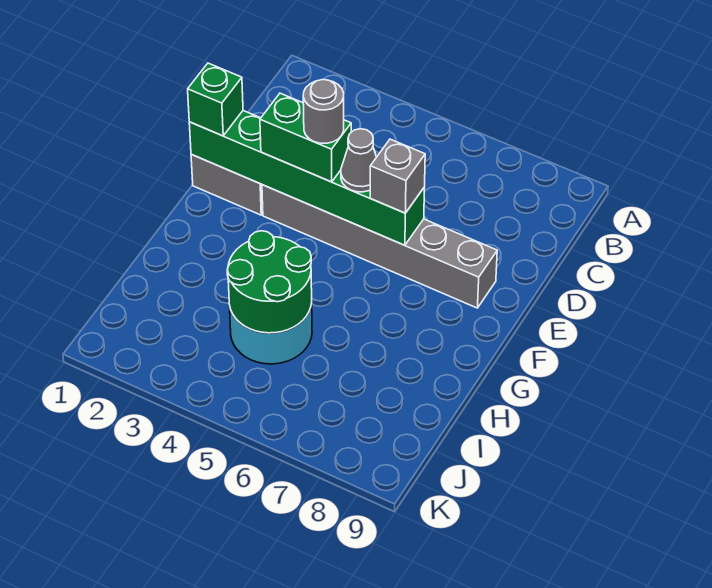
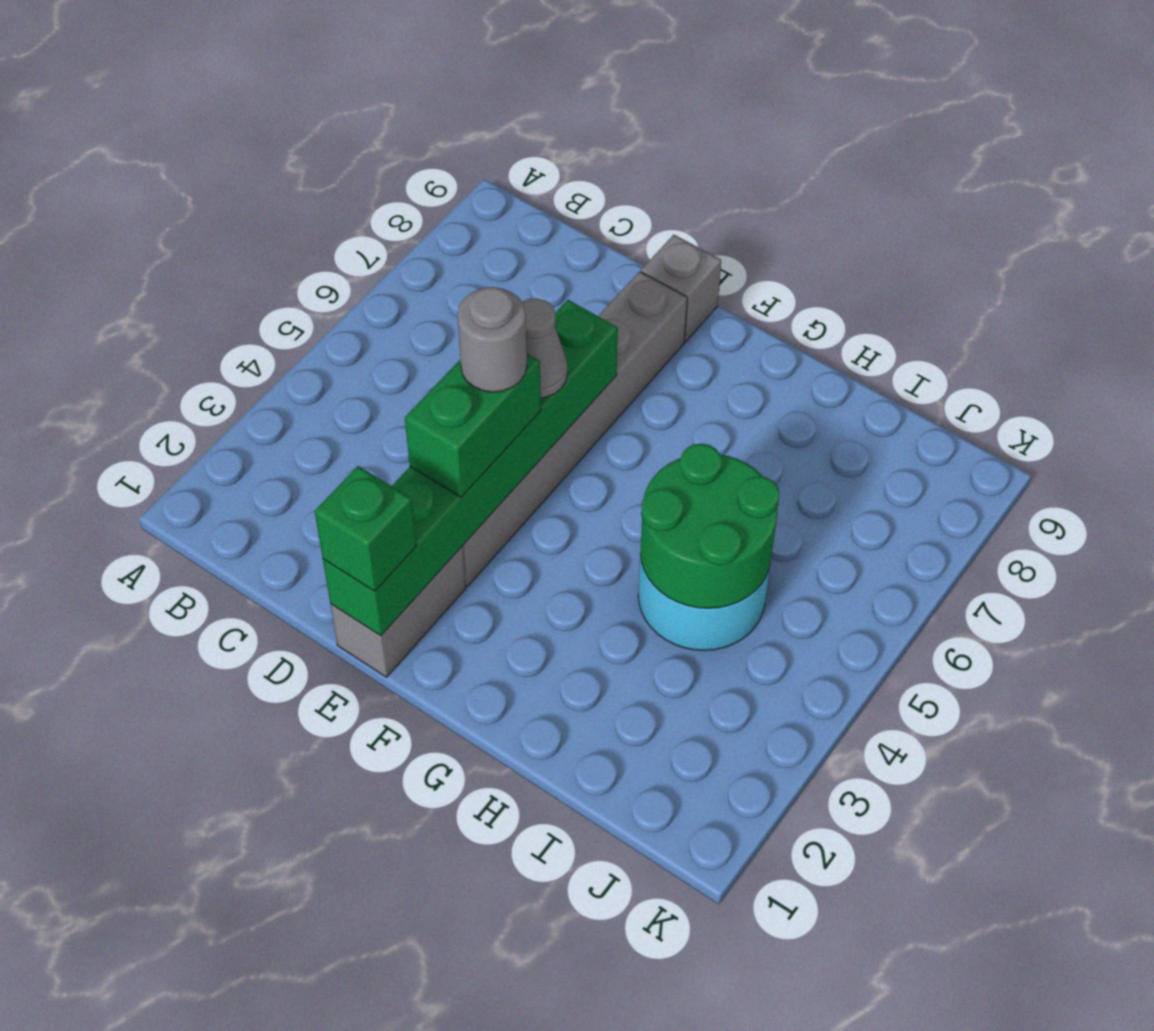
grey brick E6 level 3 -> grey brick E9 level 1

